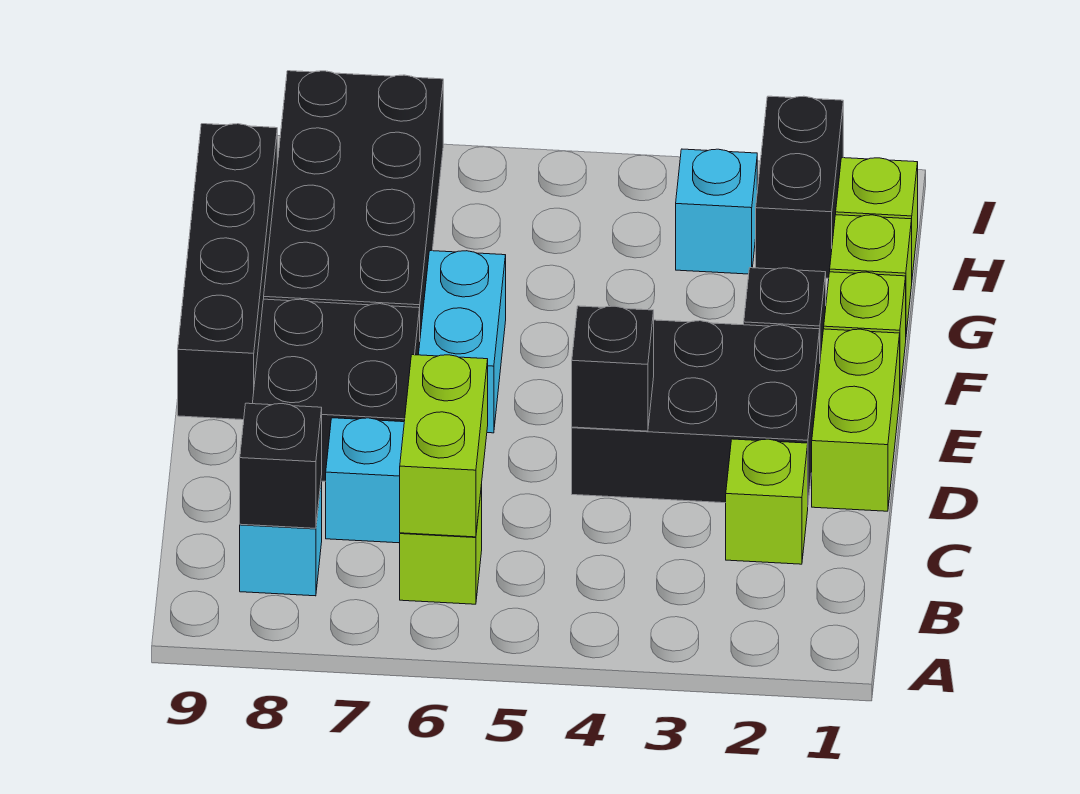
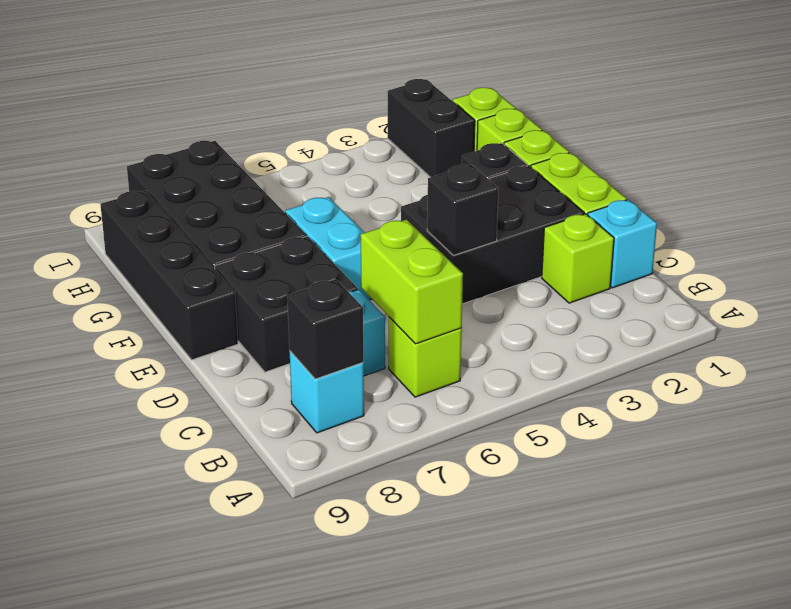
cyan brick H3 level 1 -> cyan brick C1 level 1

